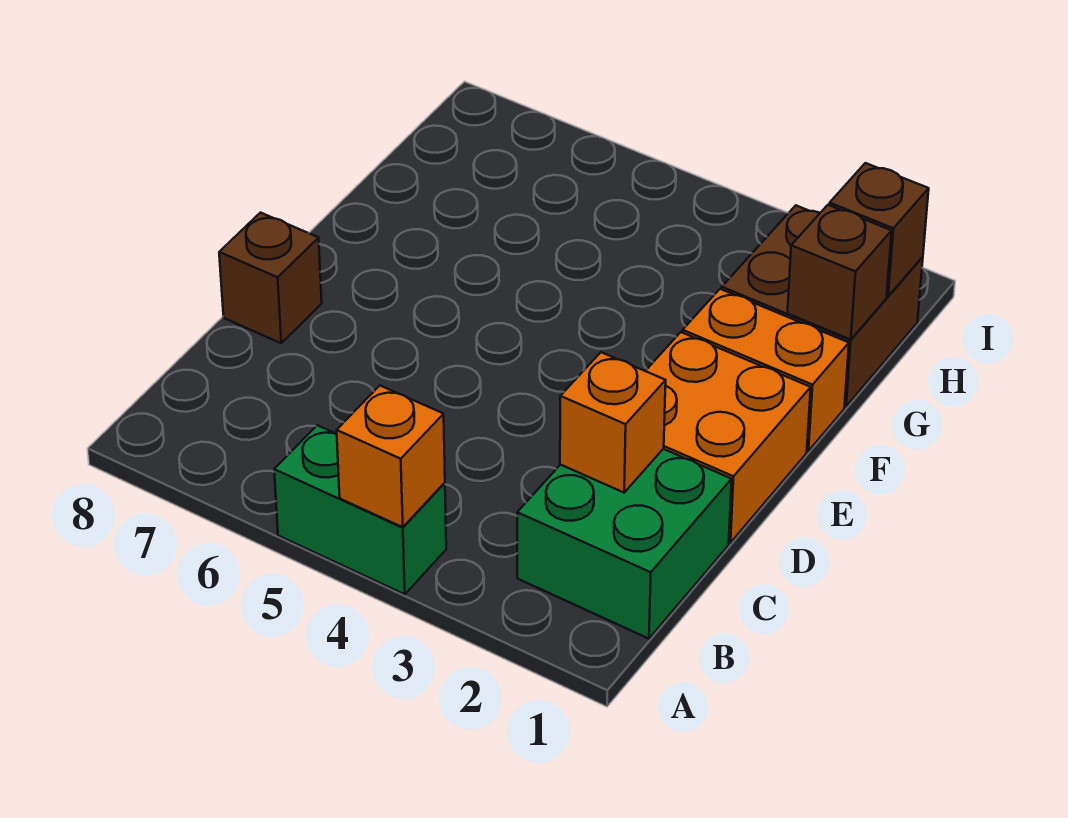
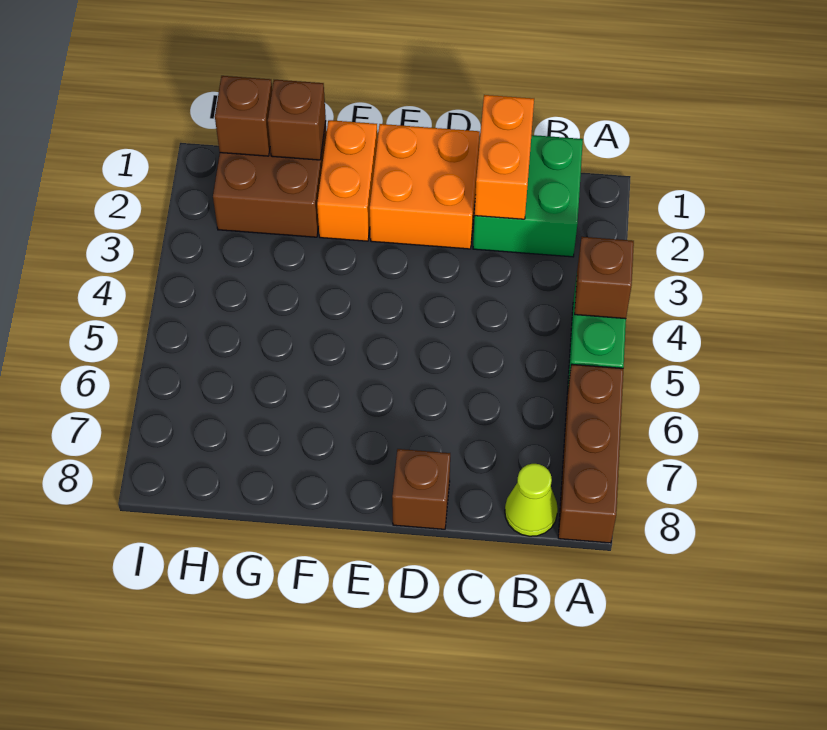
orange brick A4 level 2 -> brown brick A4 level 2
none -> brown brick A6:A8 level 1
none -> lime cone B8 level 1
orange brick C2 level 2 -> orange brick C1:C2 level 2

